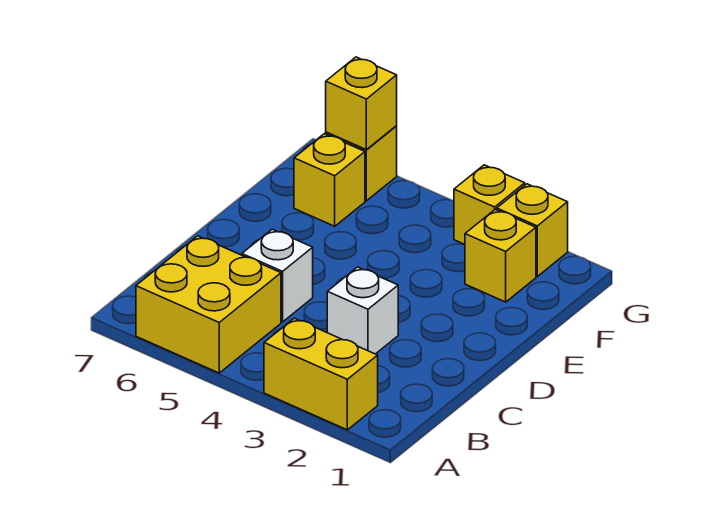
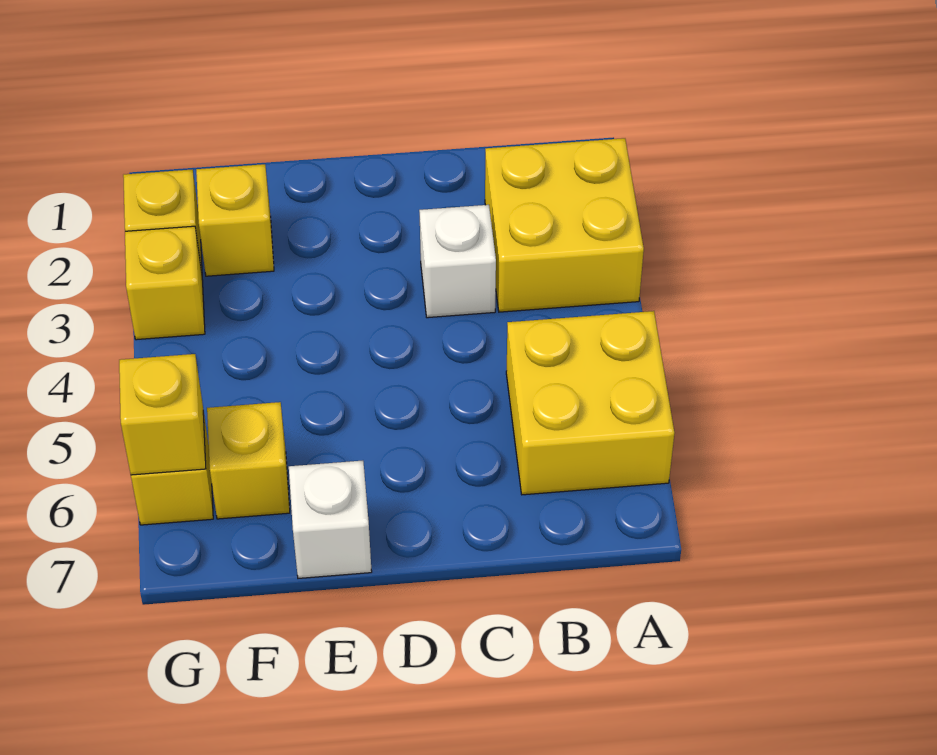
yellow brick A2:A3 level 1 -> yellow brick A2:B3 level 1
white brick C5 level 1 -> white brick E7 level 1

